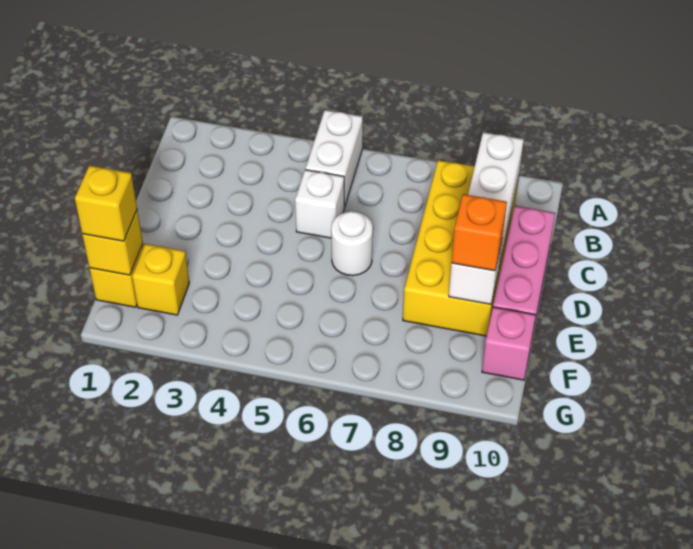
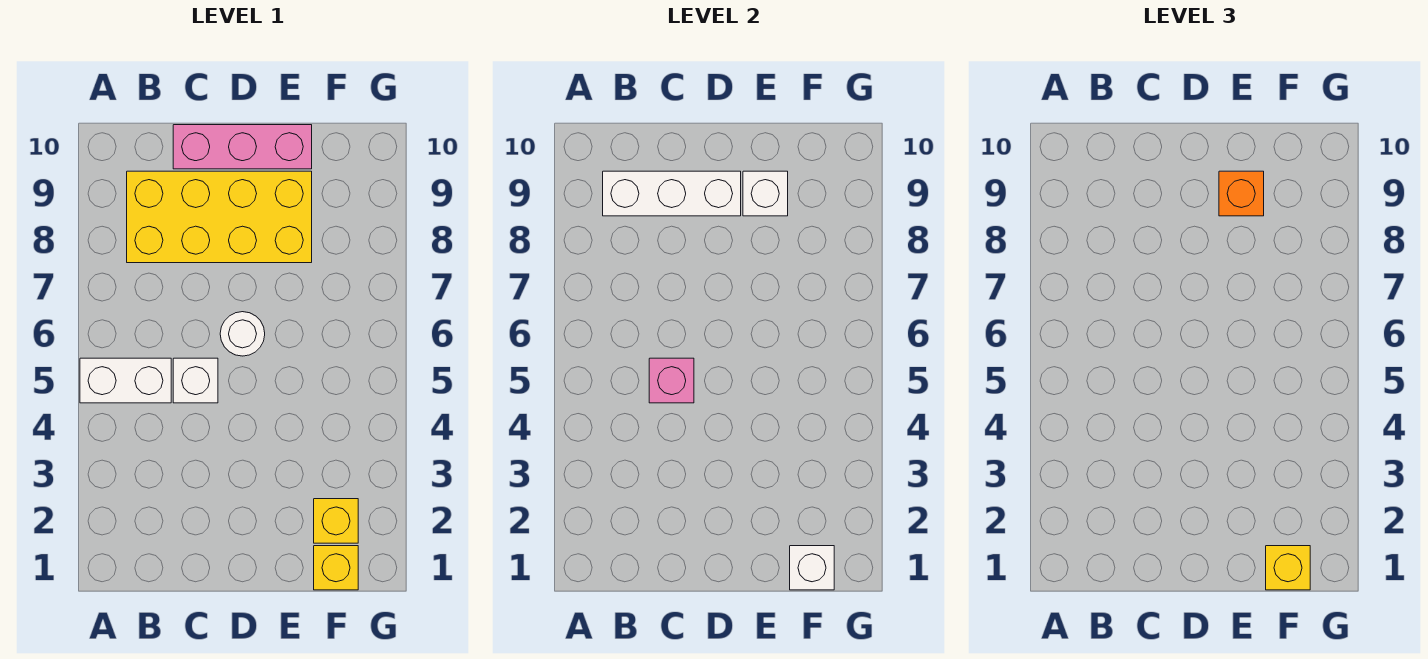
yellow brick F1 level 2 -> white brick F1 level 2
pink brick F10 level 1 -> pink brick C5 level 2

